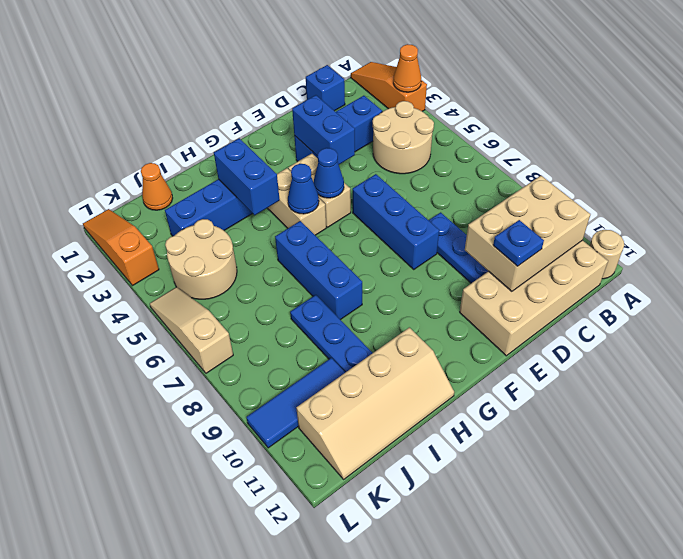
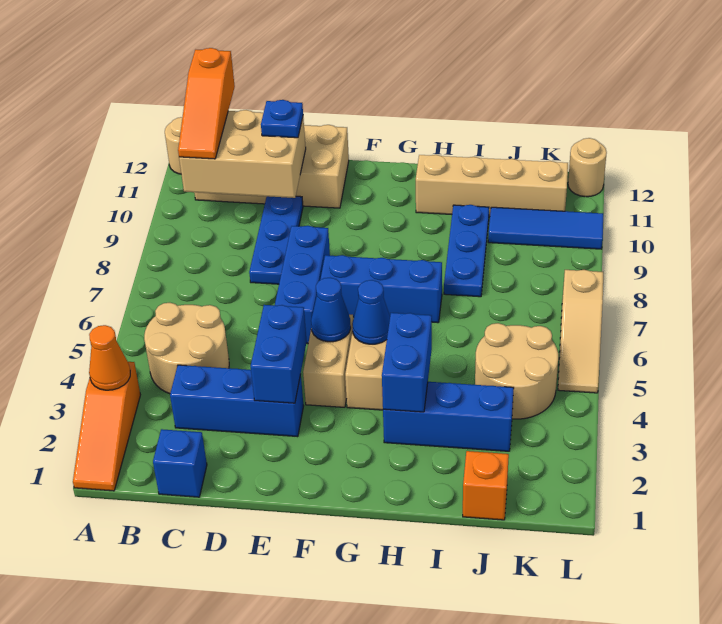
blue brick H6:H8 level 1 -> blue brick F7:H7 level 1
orange cone J1 level 1 -> orange brick J1 level 1
orange slope L1:L3 level 1 top 3 -> orange slope B10:B12 level 3 top 12
none -> tan round brick L12 level 1

